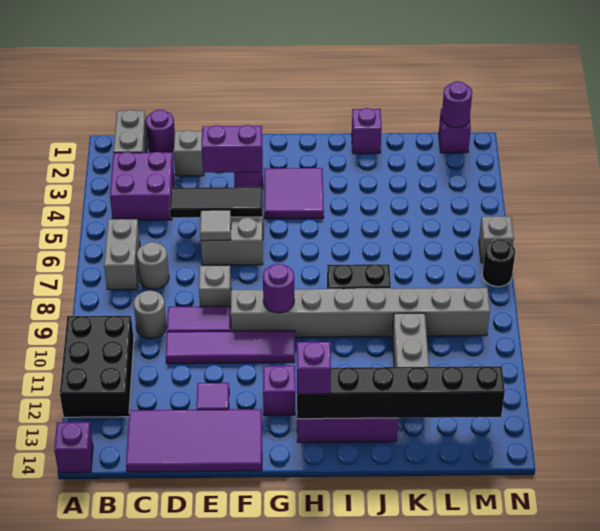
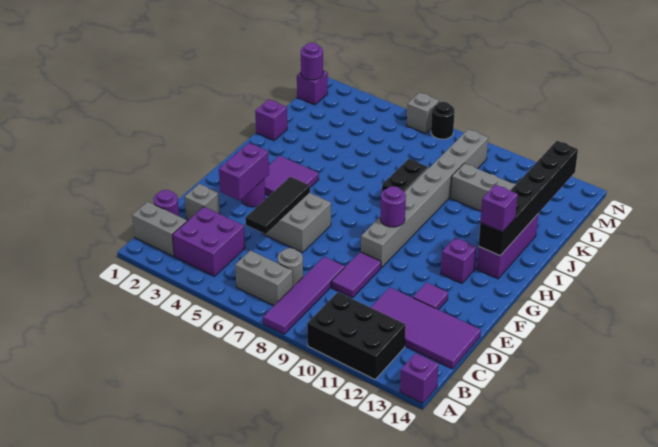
grey round brick C9 level 1 -> none
purple tile C13:F14 level 1 -> purple tile C11:D14 level 1
purple tile D10:G10 level 1 -> purple tile A8:D8 level 1
grey tile E6 level 2 -> none
grey brick E8 level 1 -> none

